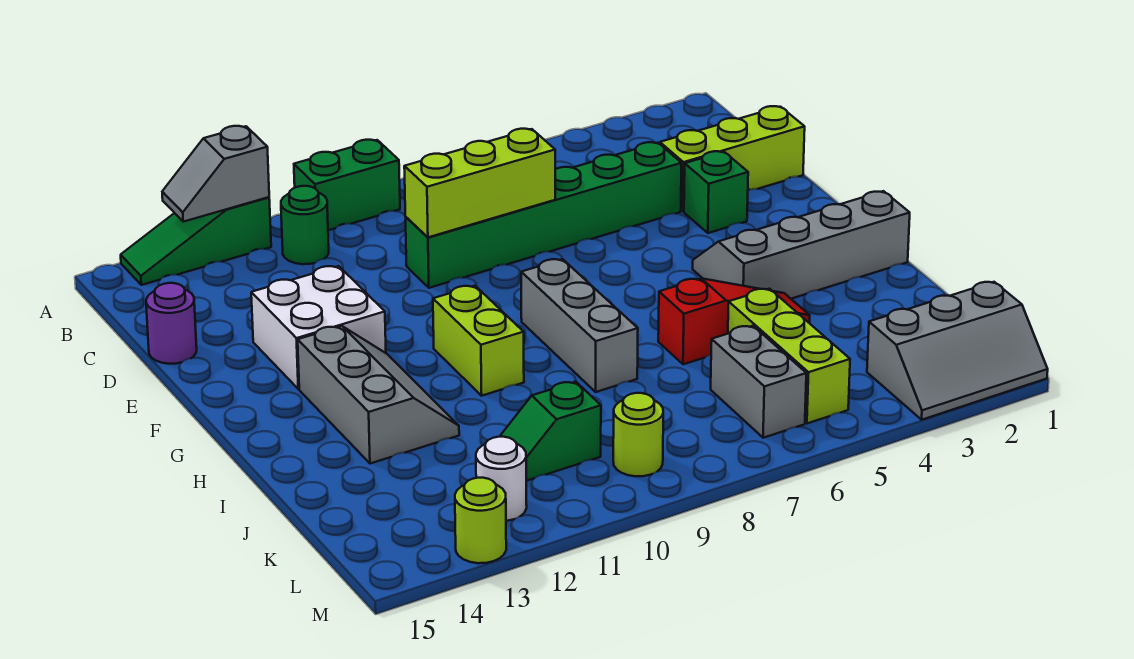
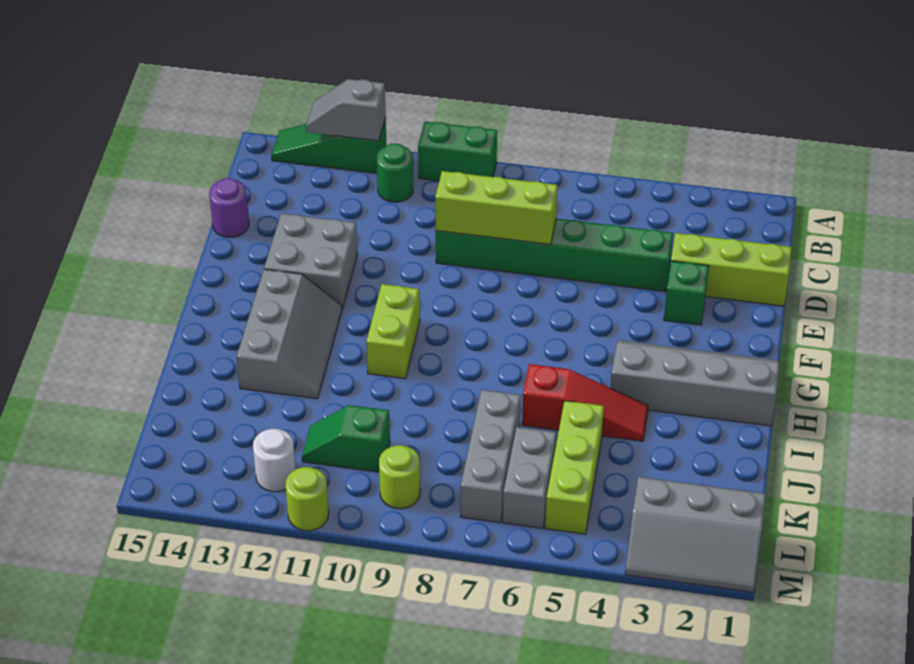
white brick E12:F13 level 1 -> grey brick E12:F13 level 1
grey brick G8:I8 level 1 -> grey brick J7:L7 level 1
lime round brick M13 level 1 -> lime round brick M11 level 1

